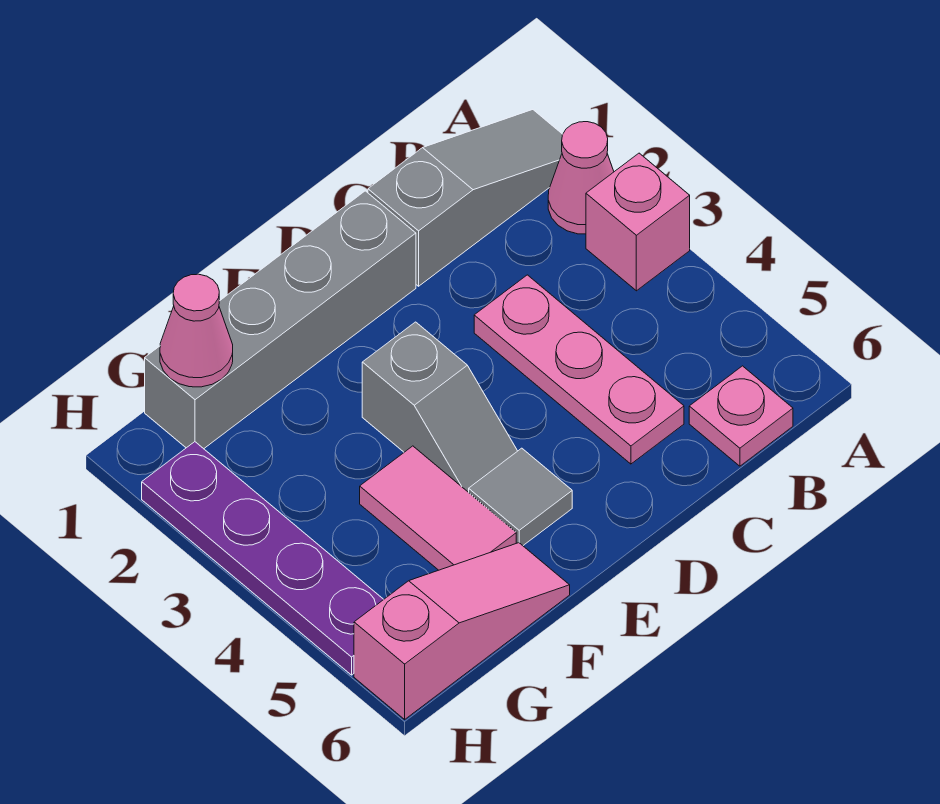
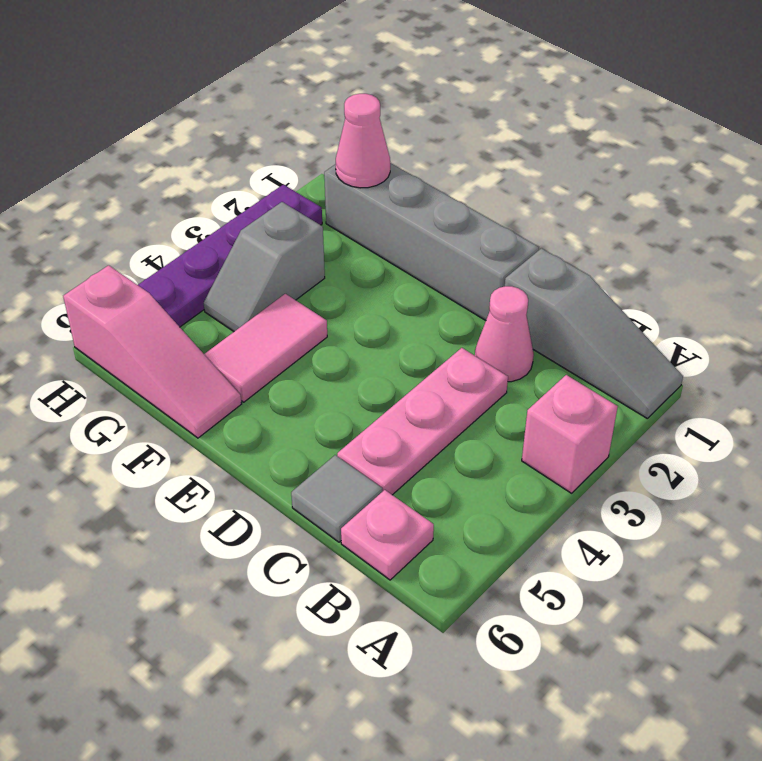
pink cone A2 level 1 -> pink cone C2 level 1
grey slope E3:E4 level 1 top 3 -> grey slope G3:G4 level 1 top 3
grey tile E5 level 1 -> grey tile C6 level 1

